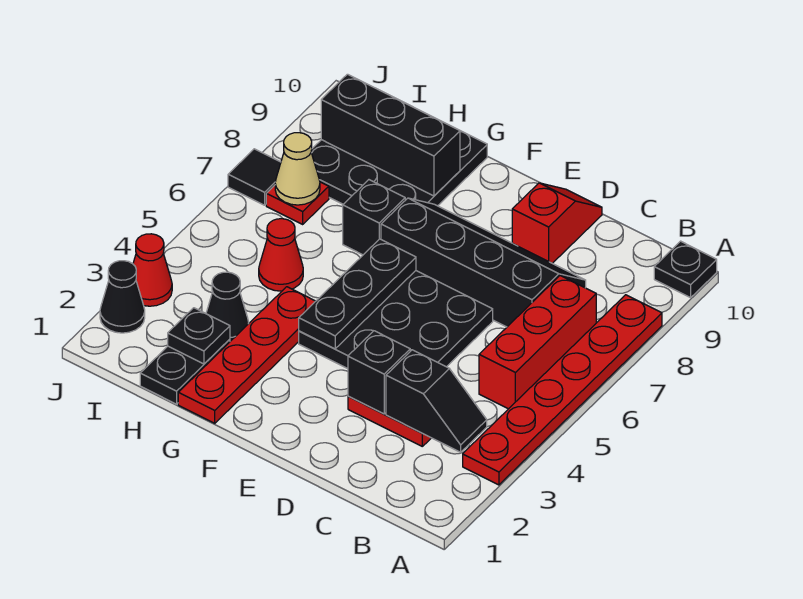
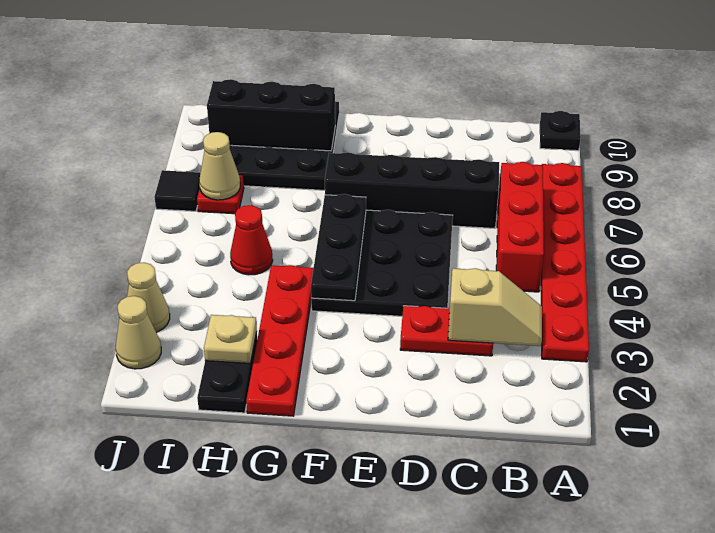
black slope B3:C3 level 2 top C -> tan slope B3:C3 level 2 top C
black brick D3 level 2 -> none
red slope D9:D10 level 1 top 9 -> none
black brick G7 level 1 -> none
black plate H2 level 2 -> tan plate H2 level 2
black cone H3 level 1 -> none
black cone J2 level 1 -> tan cone J2 level 1
red cone J3 level 1 -> tan cone J3 level 1

